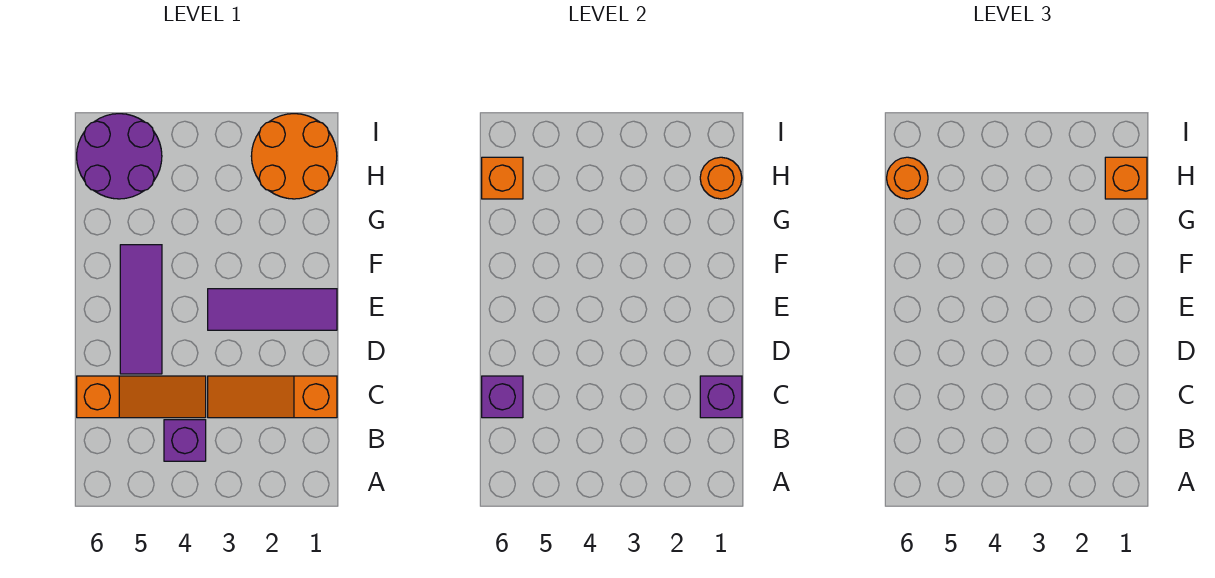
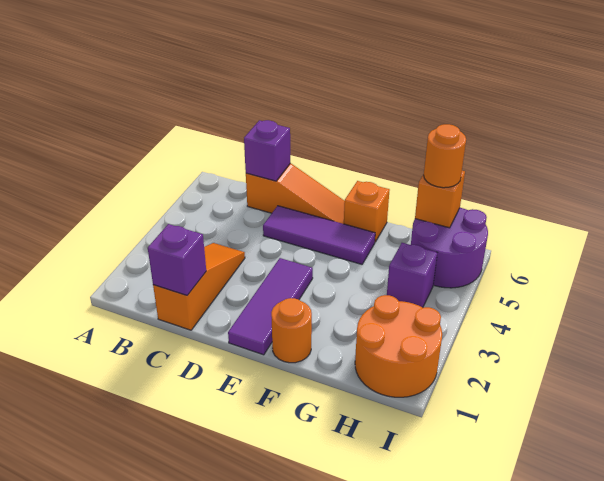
purple brick B4 level 1 -> purple brick H4 level 1
orange slope C4:C6 level 1 top 6 -> orange slope C6:E6 level 1 top C
orange round brick H1 level 2 -> orange round brick F1 level 1
orange brick H1 level 3 -> orange brick F6 level 1

